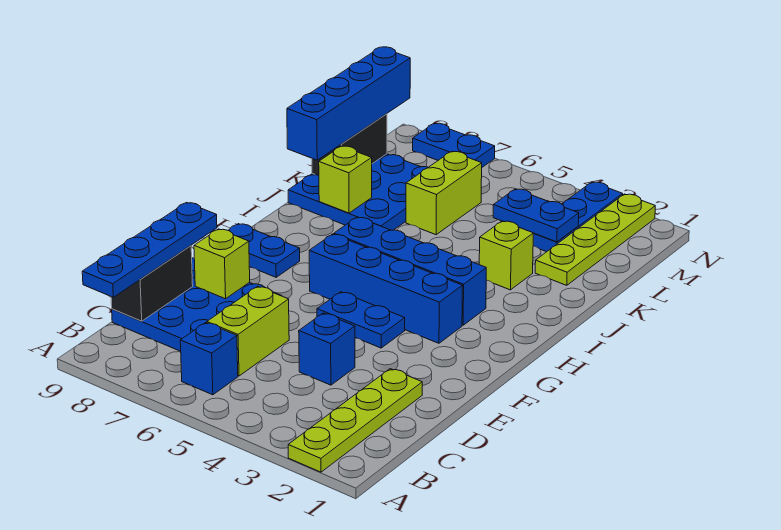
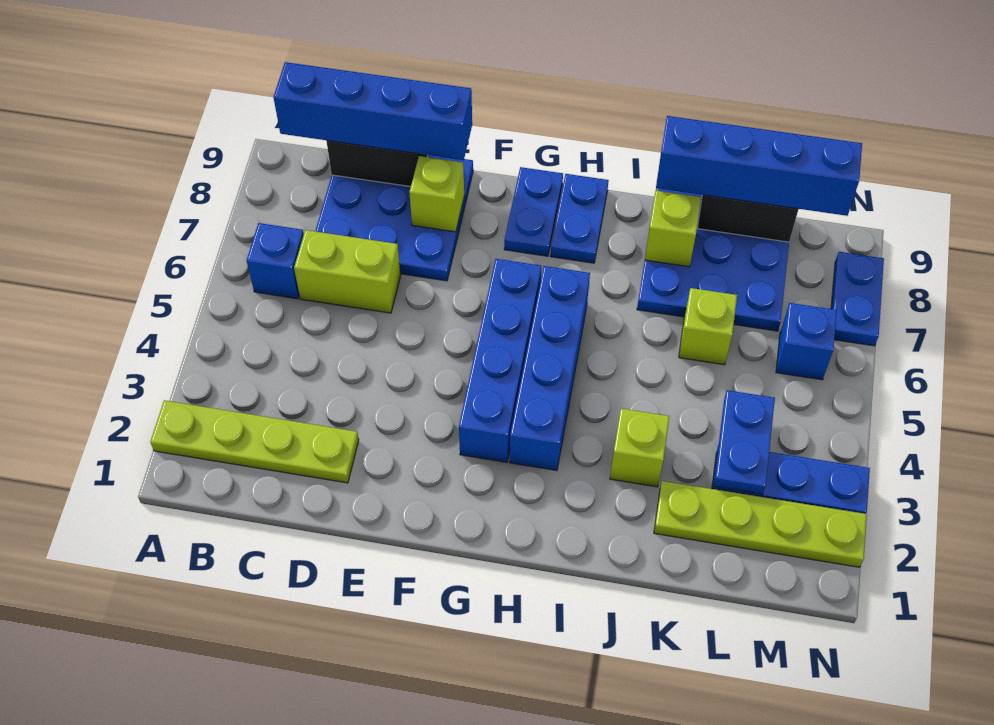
blue plate B9:E9 level 3 -> blue brick B9:E9 level 3
blue brick D4 level 1 -> blue brick M6 level 1
blue plate F4:F5 level 1 -> blue plate H8:H9 level 1
lime brick K6:L6 level 1 -> lime brick K6 level 1

